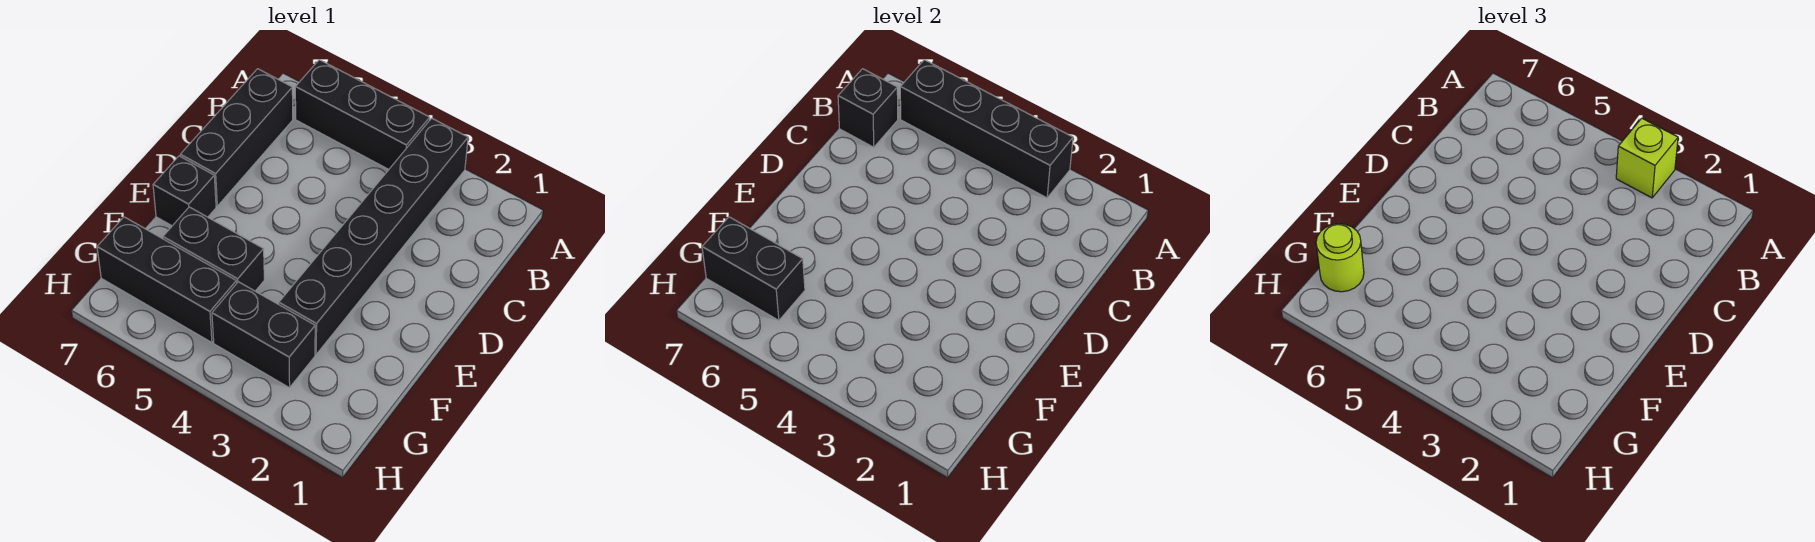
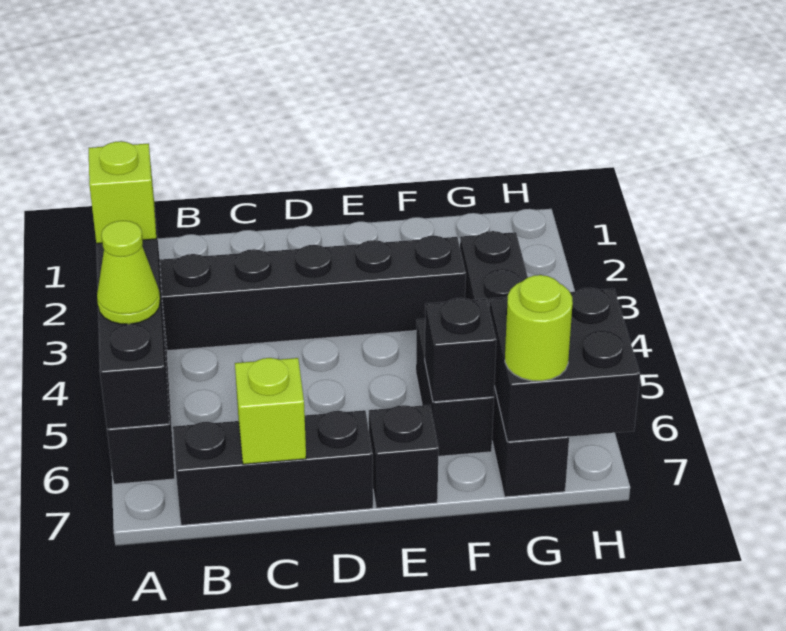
none -> lime cone A5 level 3
black brick B7 level 2 -> black brick F6 level 2
none -> lime brick C7 level 2
black brick G6:G7 level 2 -> black brick G6:H7 level 2

